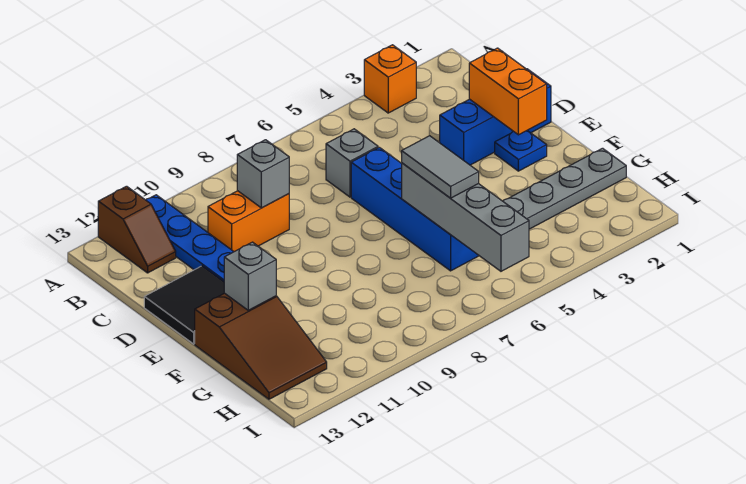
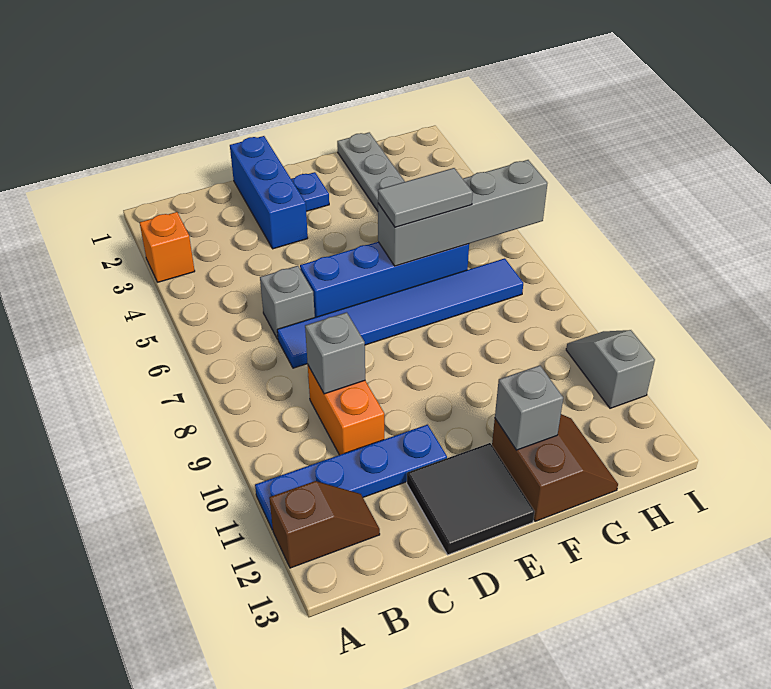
none -> blue tile C7:H7 level 1
orange brick D2:E2 level 2 -> none
brown slope F12:H13 level 1 top F -> brown slope F12:G13 level 1 top F
none -> grey slope I10:I11 level 1 top 11

